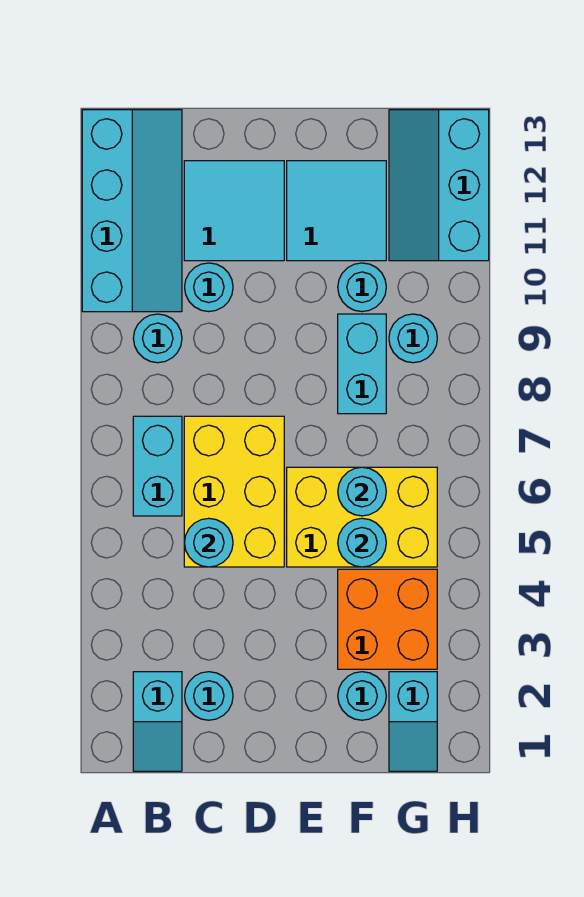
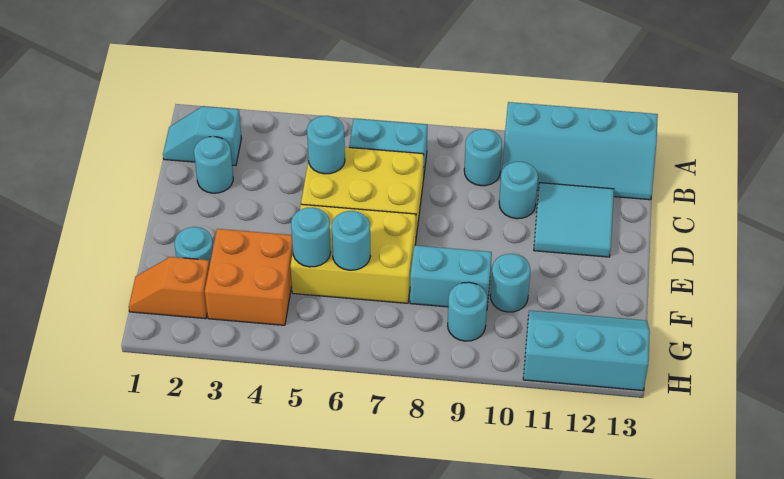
yellow brick E5:G6 level 1 -> yellow brick E5:F7 level 1
cyan tile E11:F12 level 1 -> none
cyan slope G1:G2 level 1 top 2 -> orange slope G1:G2 level 1 top 2

